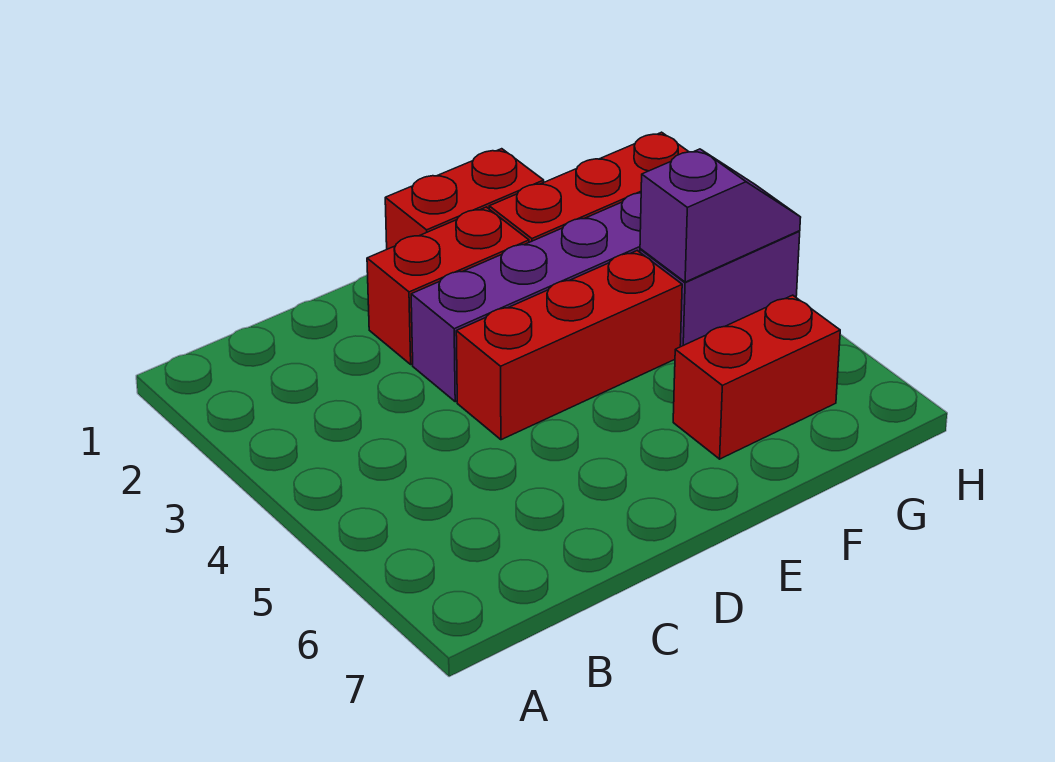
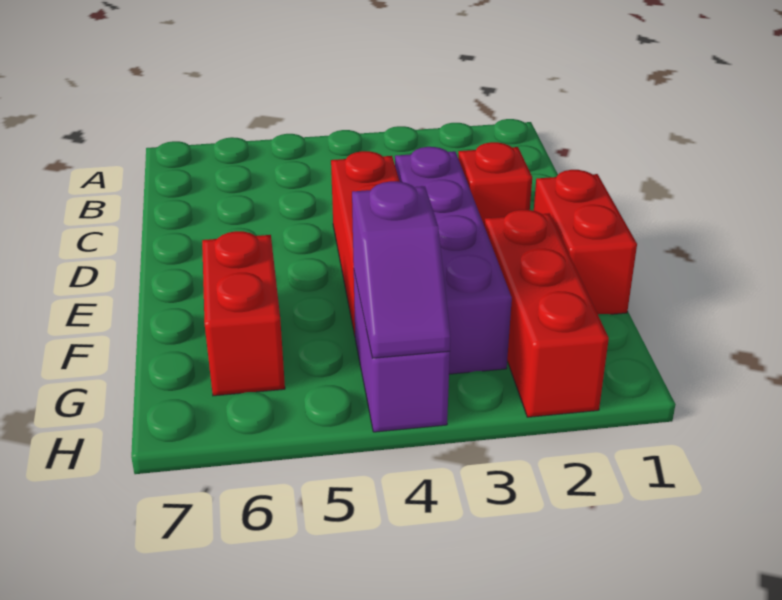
red brick D2:E2 level 1 -> red brick D2 level 1

